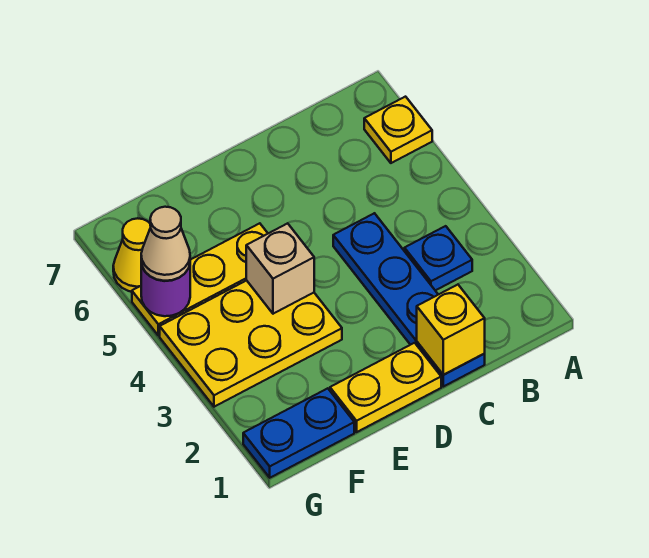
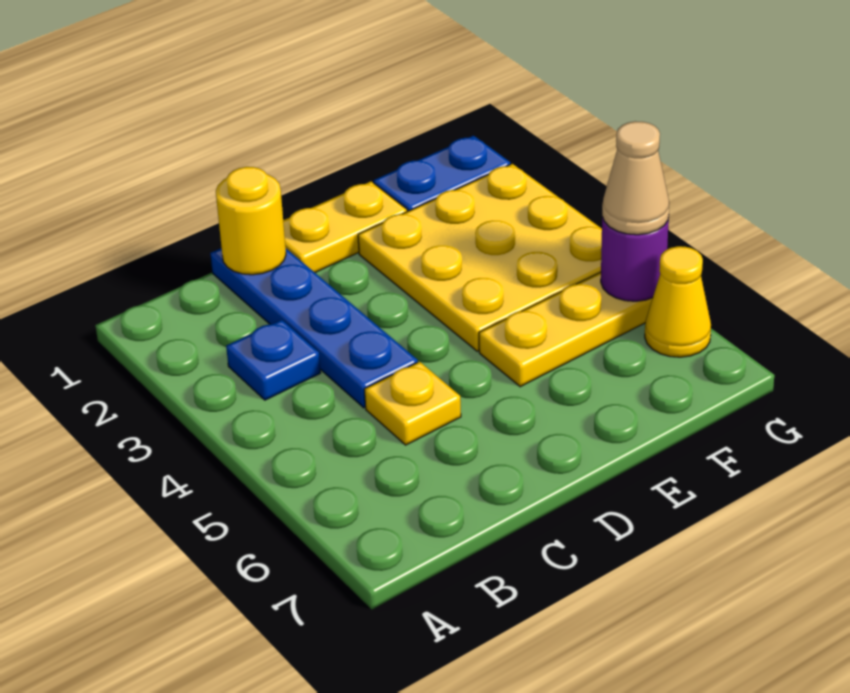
yellow plate A6 level 1 -> yellow plate C5 level 1
yellow brick C1 level 2 -> yellow round brick C1 level 2
yellow plate E3:G4 level 1 -> yellow plate E2:G4 level 1
tan brick E4 level 2 -> none

